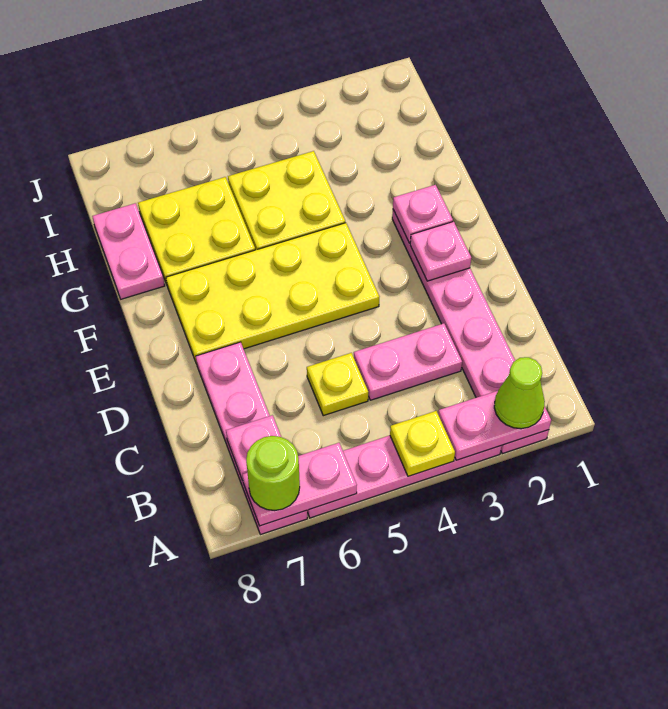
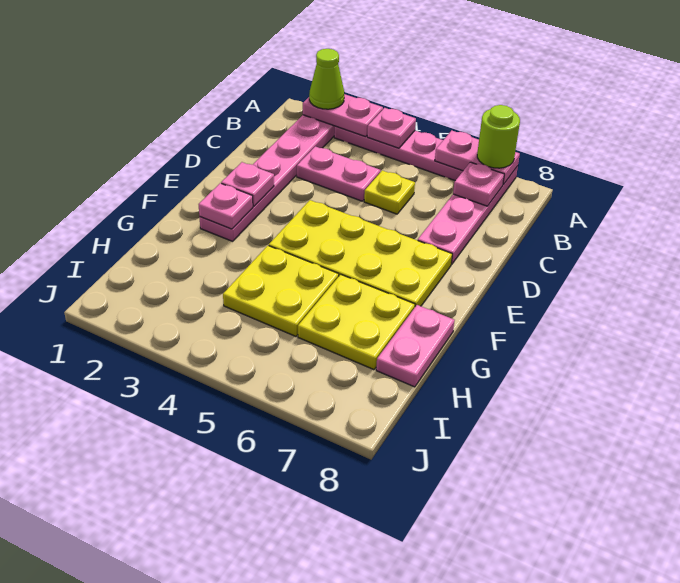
yellow plate A4 level 2 -> pink plate A4 level 2

